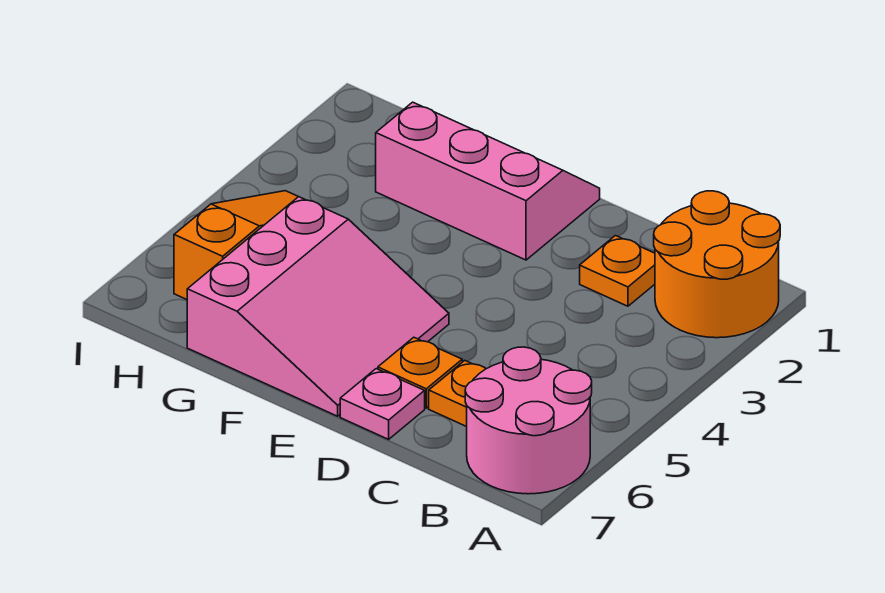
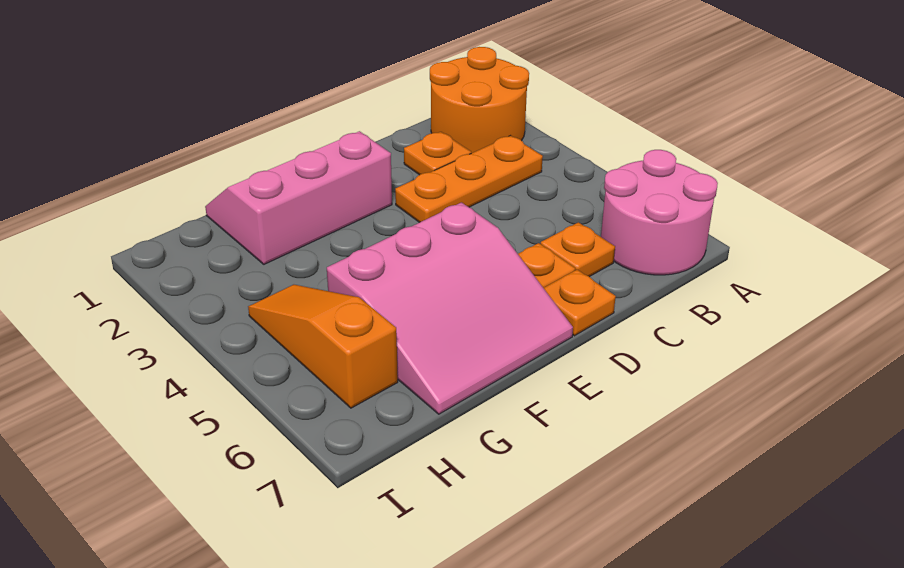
none -> orange plate B3:D3 level 1
pink plate D7 level 1 -> orange plate D7 level 1
pink slope E5:G7 level 1 top G -> pink slope E5:G7 level 1 top 5

